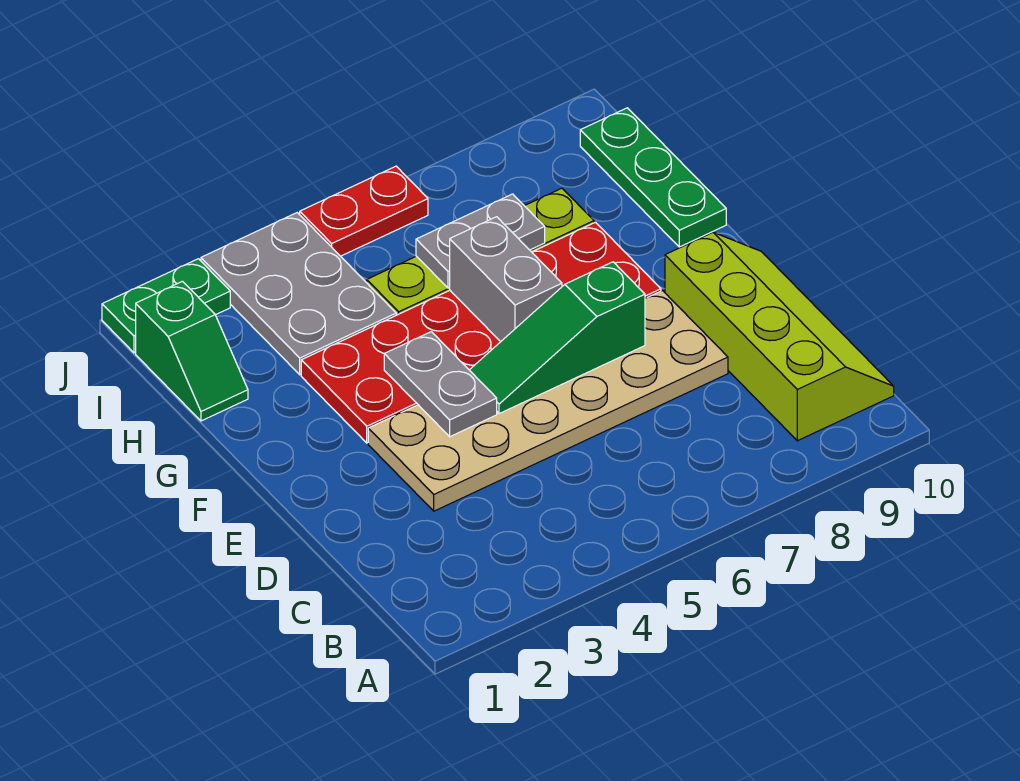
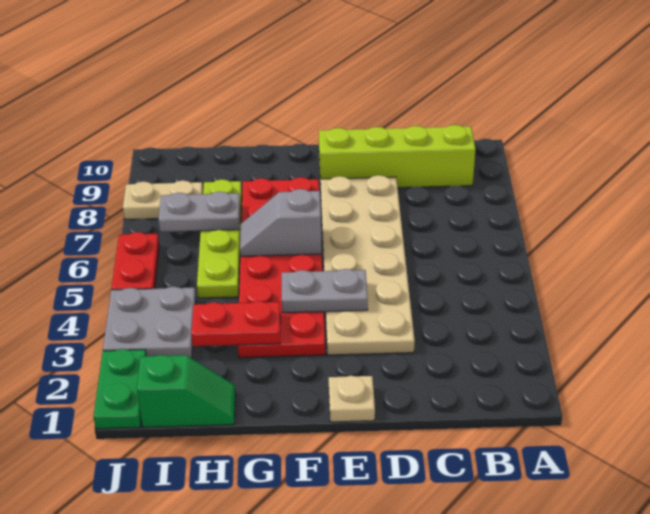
none -> tan plate E1 level 1
green slope E5:E7 level 2 top 7 -> none
grey brick F6:G6 level 2 -> grey slope F6:G6 level 2 top F
none -> red plate G3:H3 level 2
green plate G10:I10 level 1 -> none
grey plate H3:J4 level 1 -> grey plate I3:J4 level 1
grey plate H6:H7 level 2 -> grey plate H7:I7 level 2
none -> tan plate I8:J8 level 1

